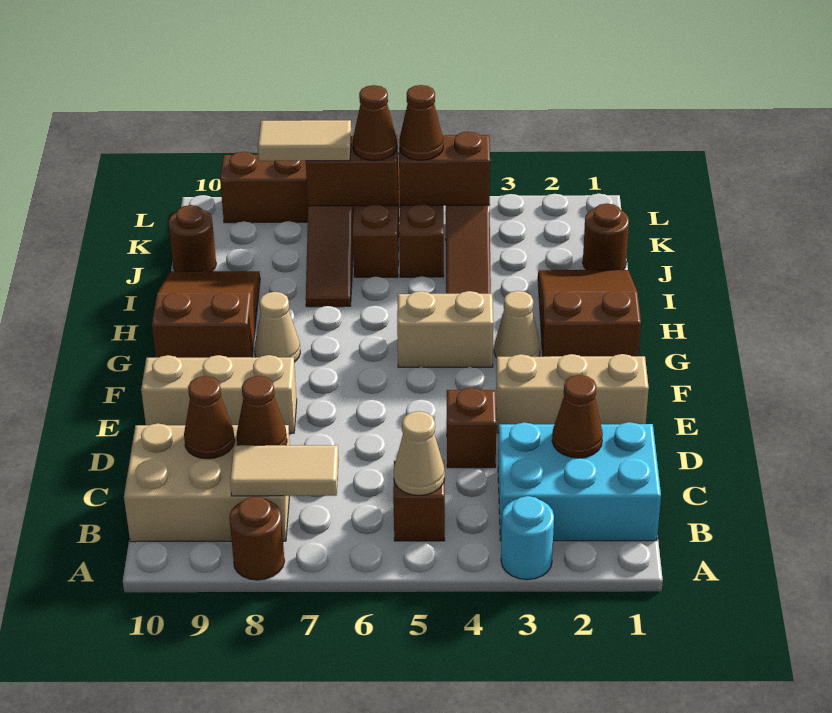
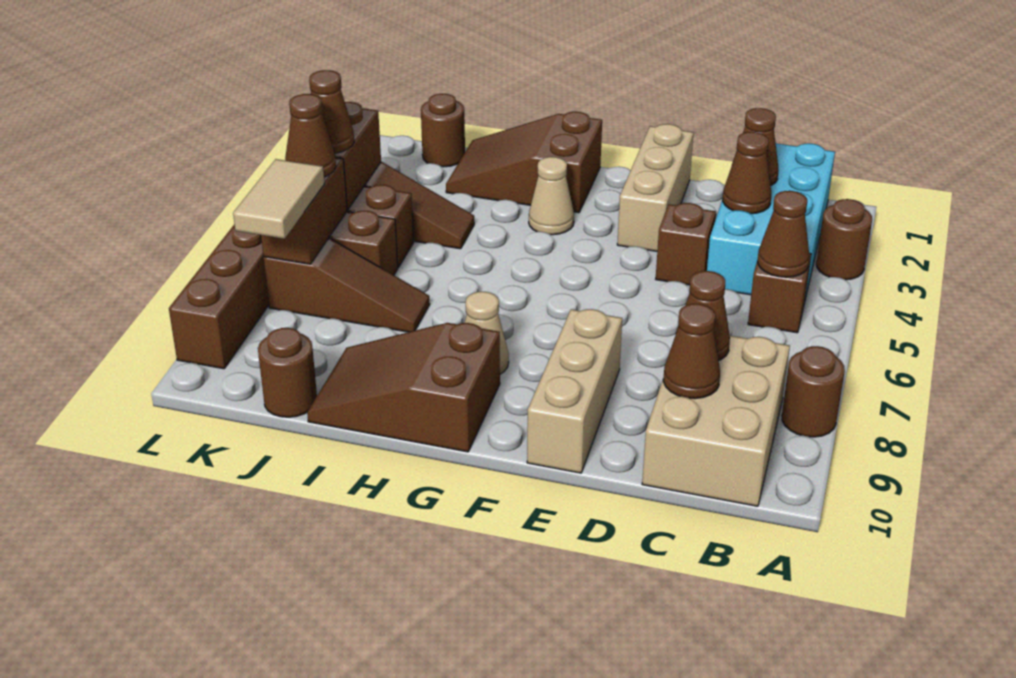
cyan round brick A3 level 1 -> brown round brick A3 level 1
cyan brick B1:C3 level 1 -> cyan brick B1:C4 level 1
tan cone B5 level 2 -> brown cone B5 level 2
tan tile B7:B8 level 2 -> none
none -> brown cone C3 level 2
tan brick G4:G5 level 1 -> none

